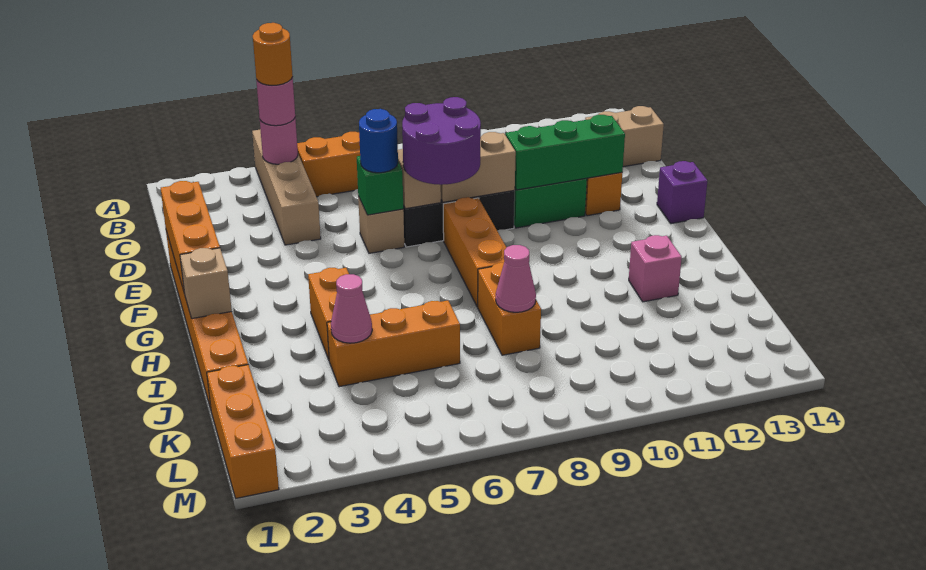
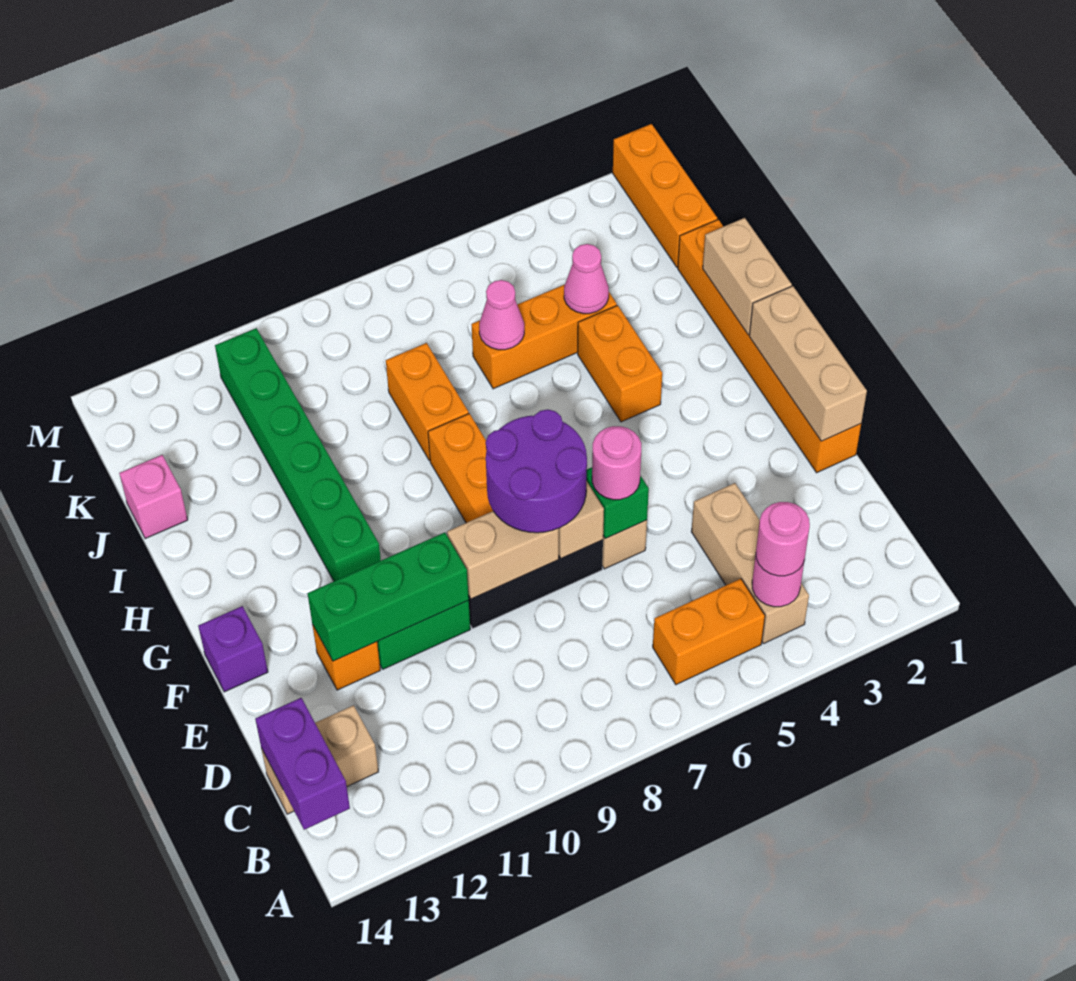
tan brick A4:D4 level 1 -> tan brick B4:D4 level 1
orange round brick B4 level 4 -> none
none -> purple brick B14:C14 level 2
orange brick E1:G1 level 2 -> tan brick E1:G1 level 2
blue round brick E6 level 3 -> pink round brick E6 level 3
none -> green brick G11:L11 level 1
tan brick H1 level 2 -> tan brick H1:I1 level 2
pink brick I12 level 1 -> pink brick J14 level 1
pink cone J8 level 2 -> pink cone J6 level 2

